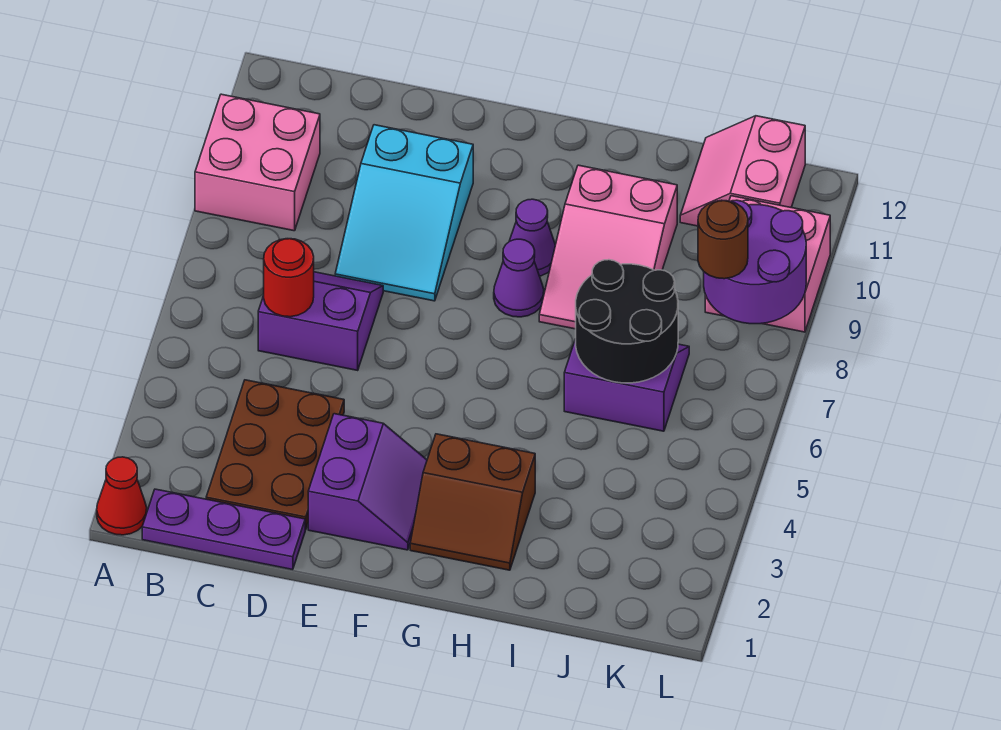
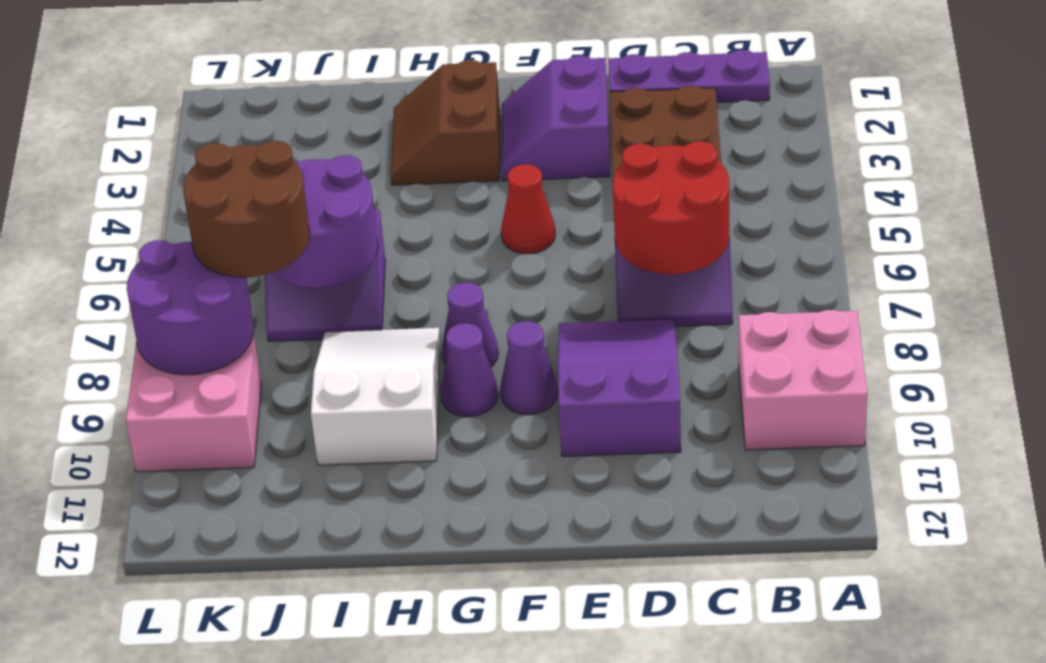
red cone A1 level 1 -> red cone F5 level 1
red round brick C6 level 2 -> red round brick C6:D7 level 2
cyan slope D8:E10 level 1 top 10 -> purple slope D8:E10 level 1 top 10
none -> purple cone F9 level 1
brown slope G2:H3 level 1 top 3 -> brown slope G2:H3 level 1 top G
pink slope H8:I10 level 1 top 10 -> white slope H8:I10 level 1 top 10
black round brick I6:J7 level 2 -> purple round brick I6:J7 level 2
pink slope J11:K12 level 1 top K -> none
brown round brick K8 level 3 -> brown round brick J7:K8 level 3

